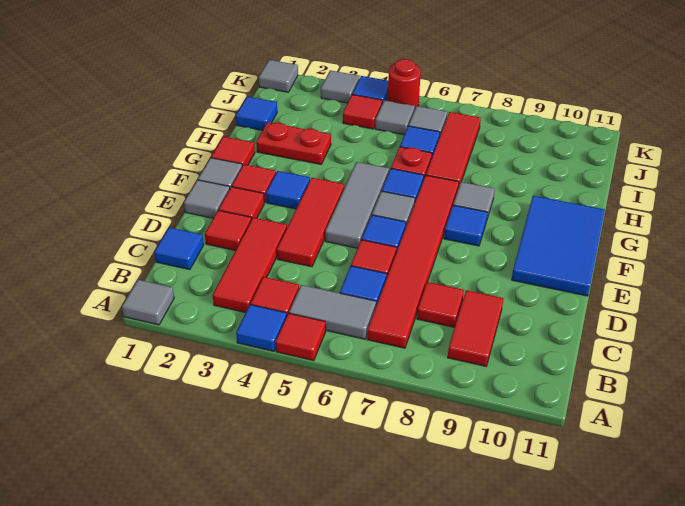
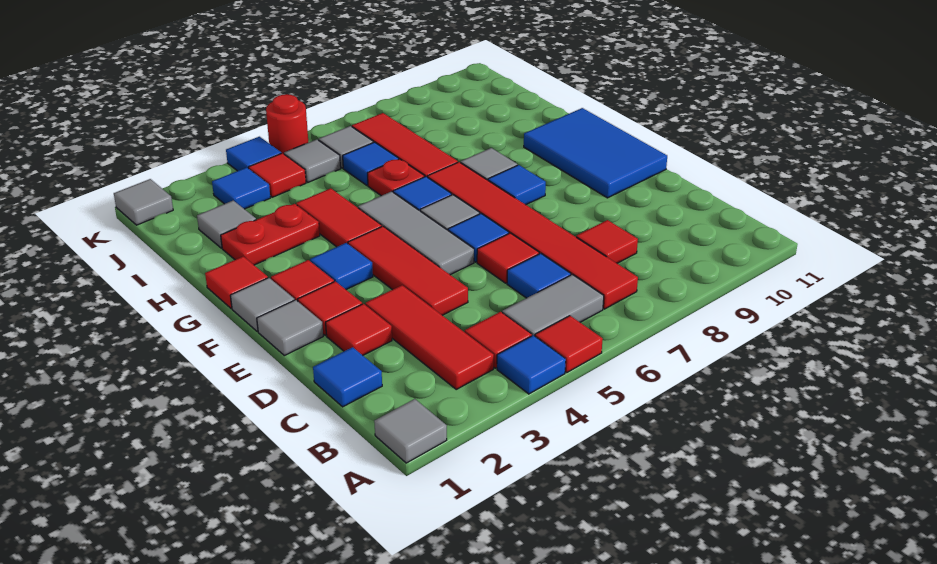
red tile B9:C9 level 1 -> red tile G4:H4 level 1
blue tile I1 level 1 -> blue tile J3 level 1
grey tile K3 level 1 -> grey tile I2 level 1

